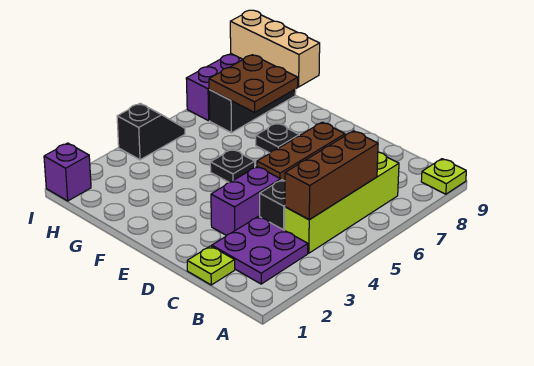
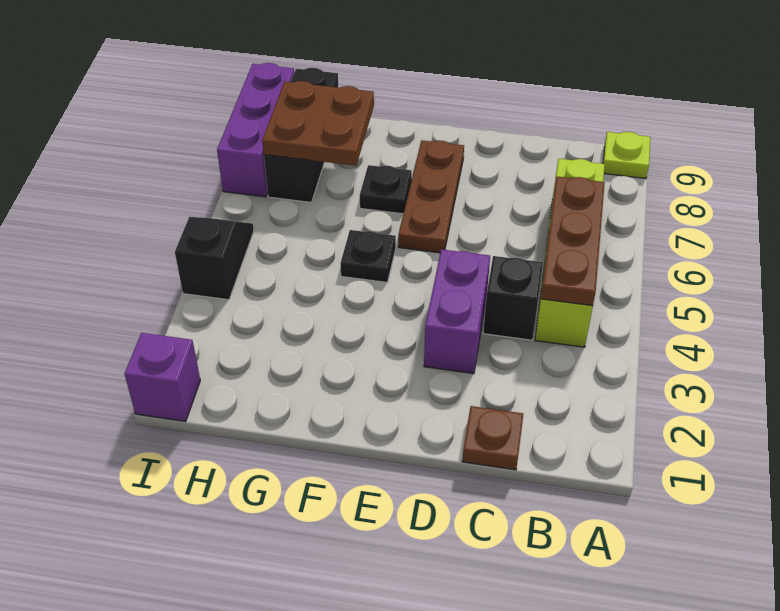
purple plate B2:C3 level 1 -> none
brown brick B4:B6 level 2 -> brown plate B4:B6 level 2
lime plate C1 level 1 -> brown plate C1 level 1
tan brick G9:I9 level 2 -> none

